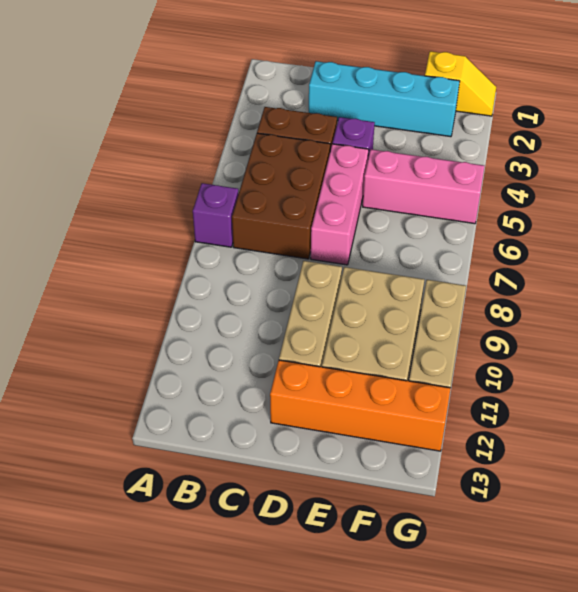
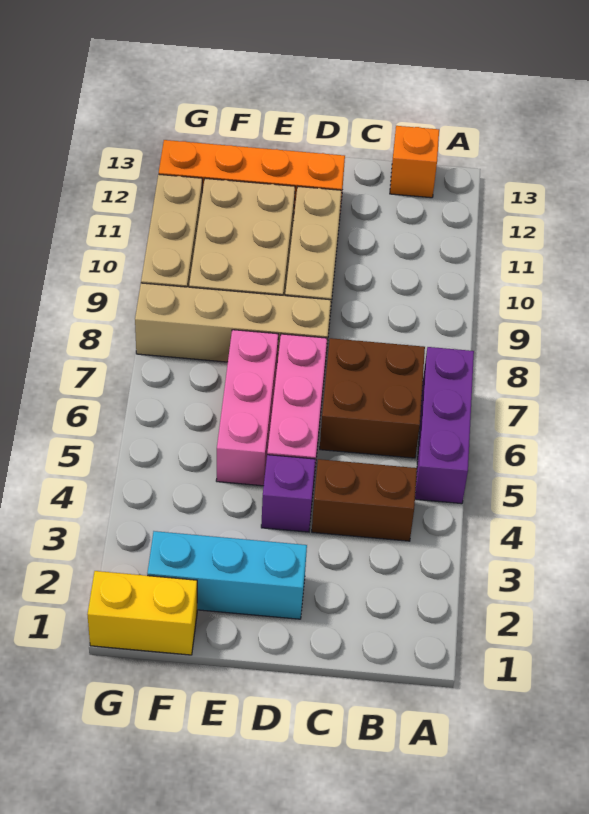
purple brick A7 level 1 -> purple brick A5:A7 level 1
brown brick B5:C7 level 1 -> brown brick B6:C7 level 1
none -> orange brick B13 level 1
cyan brick C2:F2 level 1 -> cyan brick D2:F2 level 1
none -> tan brick D8:G8 level 1
pink brick E5:G5 level 1 -> pink brick E5:E7 level 1
yellow slope F1:G1 level 1 top F -> yellow brick F1:G1 level 1

